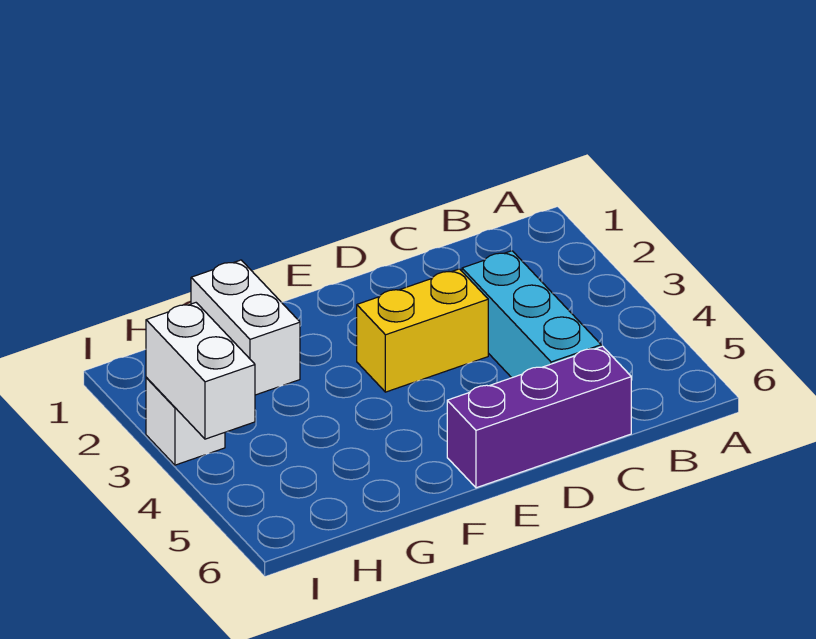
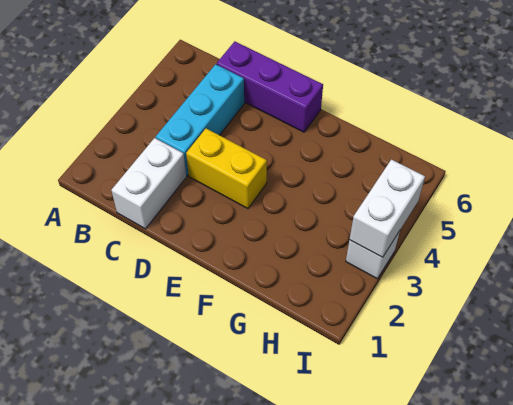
white brick G1:G2 level 1 -> white brick C1:C2 level 1

